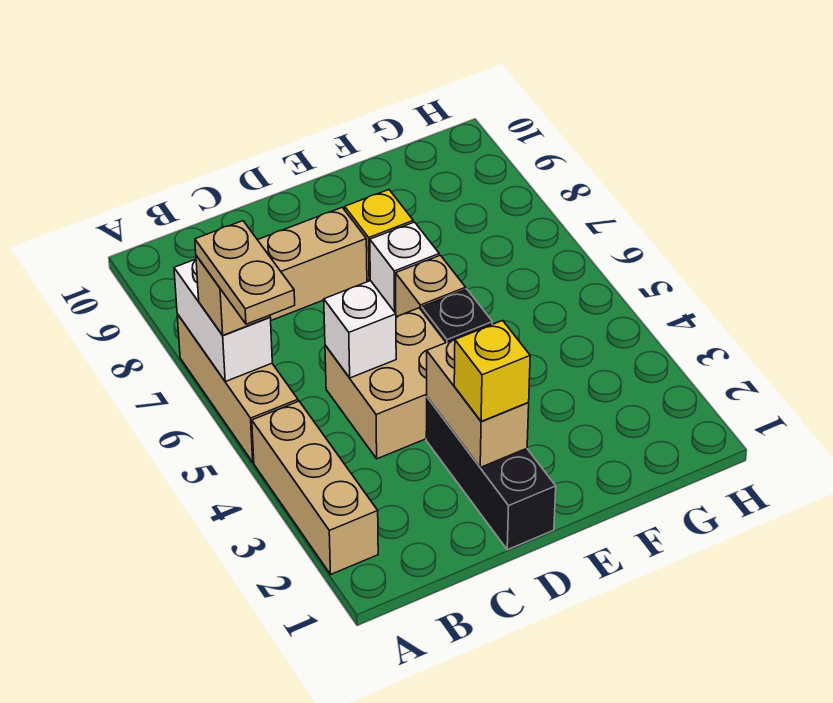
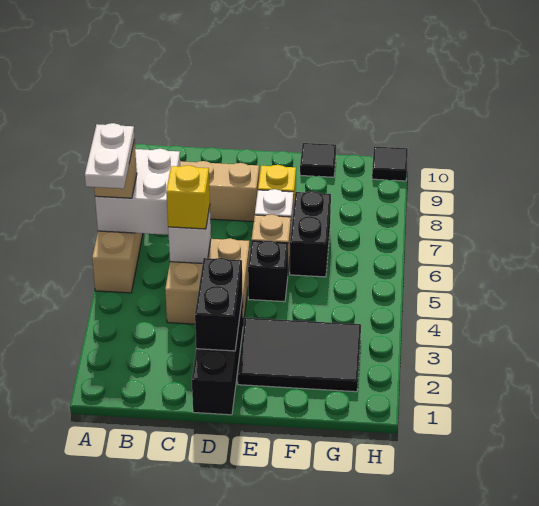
tan brick A2:A4 level 1 -> none
tan plate A5:A6 level 4 -> white plate A5:A6 level 4
white brick A6:A7 level 2 -> white brick A6:B7 level 2
tan brick D2:D3 level 2 -> black brick D2:D3 level 2
yellow brick D2 level 3 -> yellow brick C5 level 3
none -> black tile E2:G3 level 1
none -> black brick F6:F7 level 1
none -> black tile F10 level 1
none -> black tile H10 level 1

